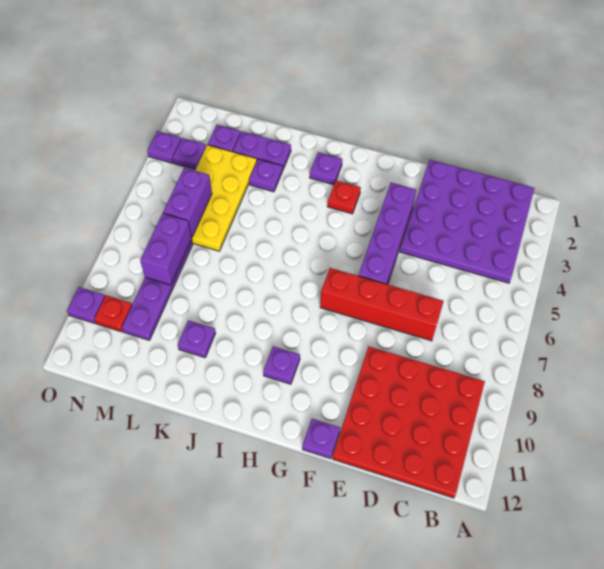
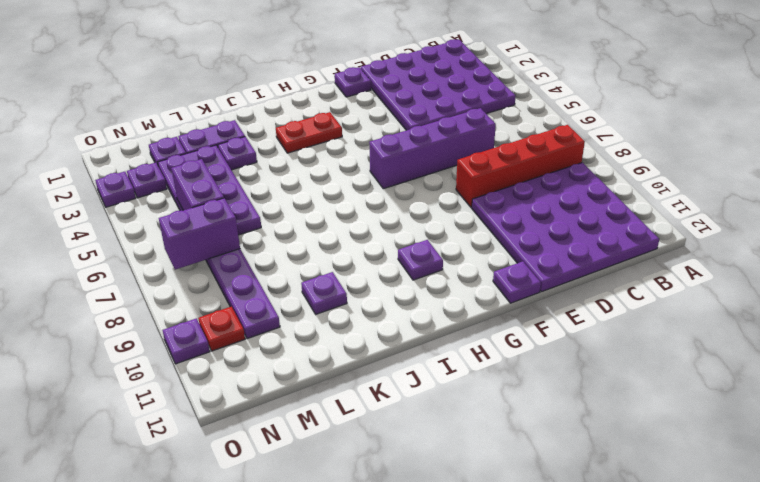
red plate B9:E12 level 1 -> purple plate B9:E12 level 1
red brick D7:G7 level 1 -> red brick B8:E8 level 1
purple brick F3:F6 level 1 -> purple brick D6:G6 level 1
red plate H3 level 1 -> red plate H3:I3 level 1
purple plate I2 level 1 -> purple plate F1 level 1
yellow plate L3:M6 level 1 -> purple plate L3:M6 level 1
purple brick M7:M8 level 2 -> purple brick M7:N7 level 2

